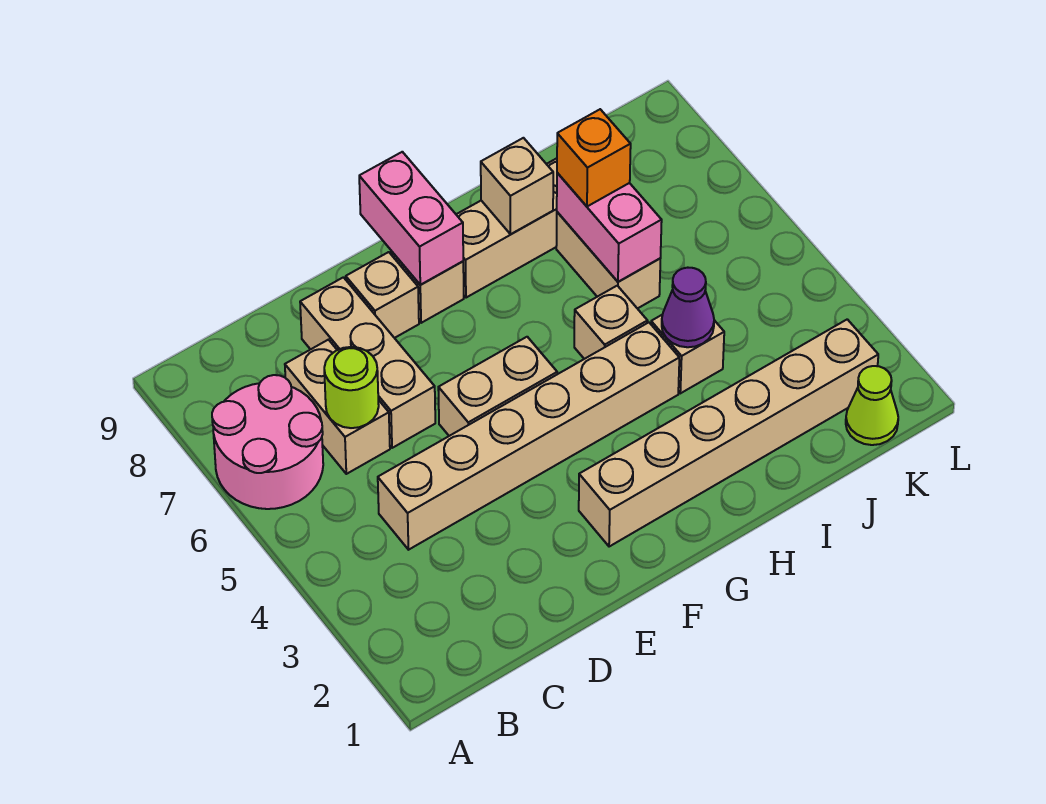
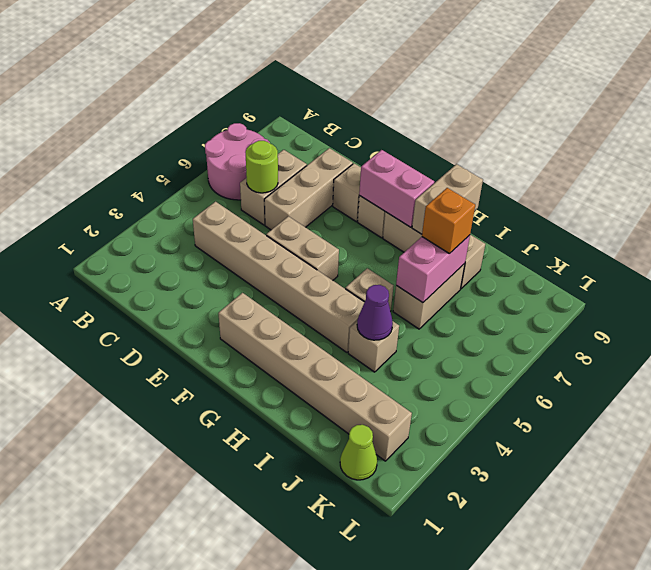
pink brick F8:F9 level 2 -> pink brick F8:G8 level 2
tan brick H8 level 2 -> tan brick H8:H9 level 2

